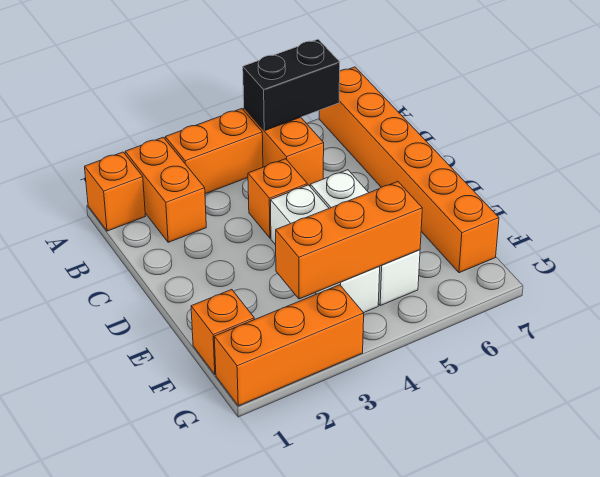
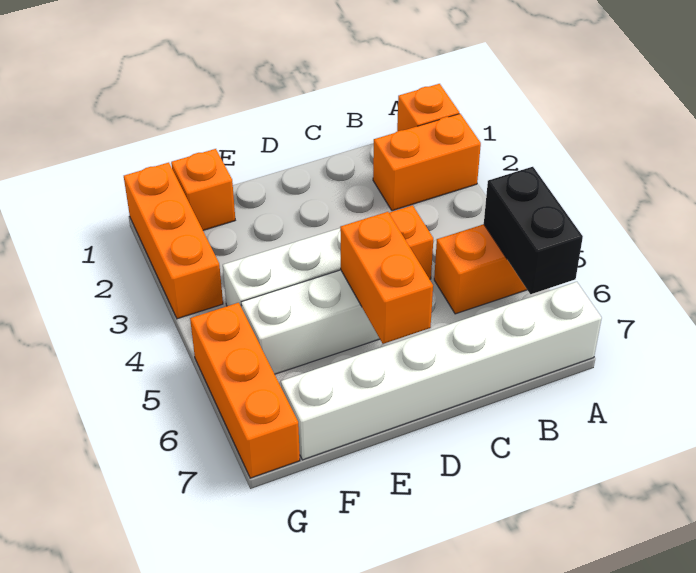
orange brick A3:A4 level 1 -> orange brick D5:D6 level 2
orange brick A7:F7 level 1 -> white brick A7:F7 level 1
orange brick F3:F5 level 2 -> orange brick G5:G7 level 1

